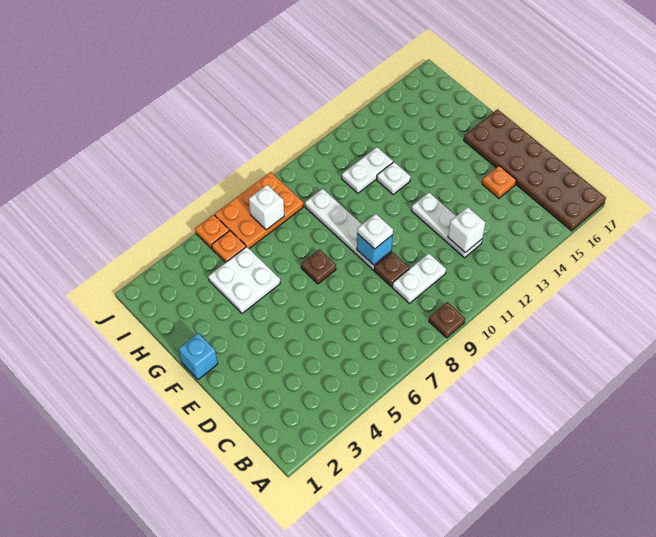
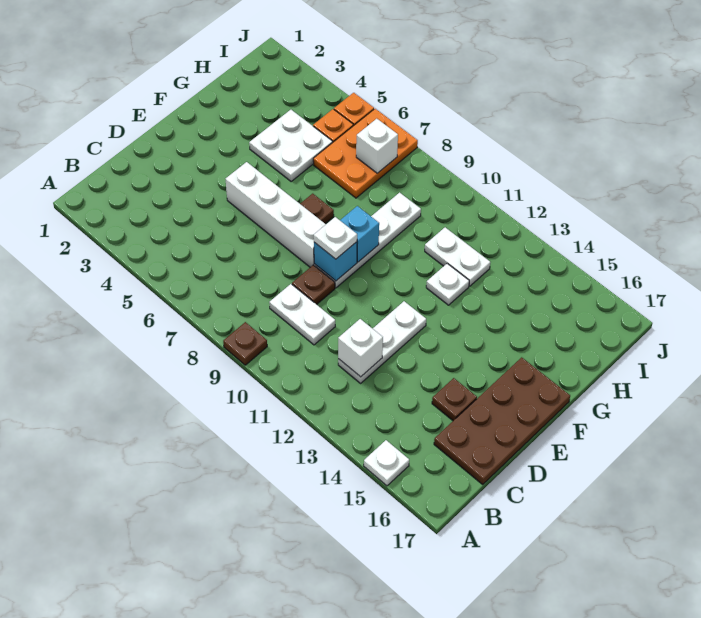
none -> white plate A15 level 1
brown plate A16:F17 level 1 -> brown plate C16:F17 level 1
orange plate D15 level 1 -> brown plate D15 level 1
none -> white brick E5:E8 level 1
cyan brick F1 level 1 -> cyan brick F9 level 2
orange plate I6:J8 level 1 -> orange plate H6:J7 level 1

